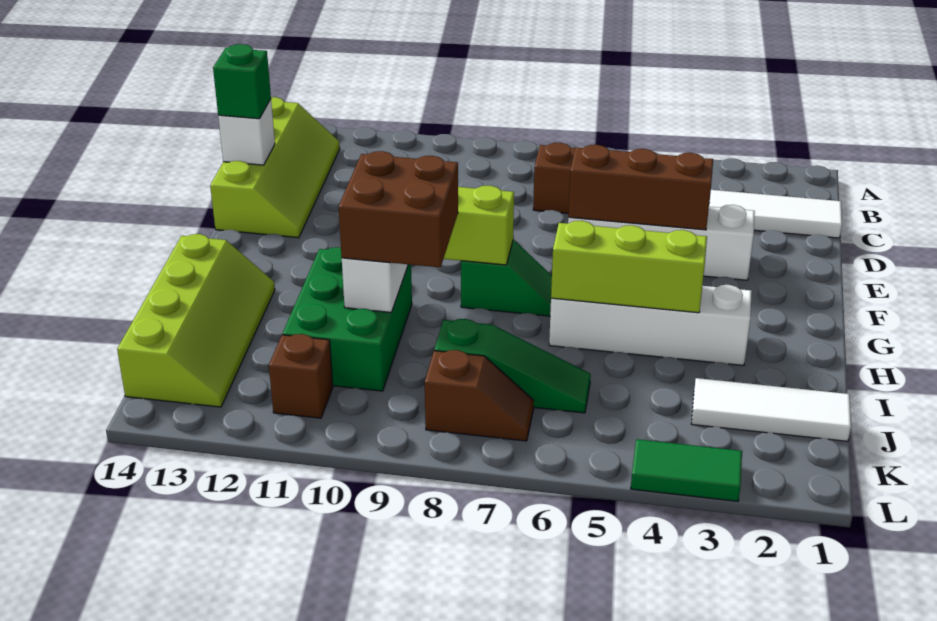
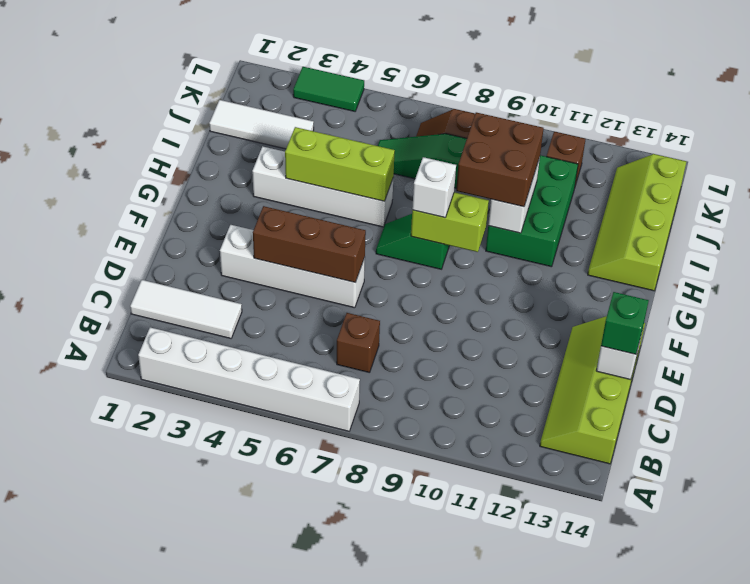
none -> white brick A2:A7 level 1
none -> white brick G8 level 3

